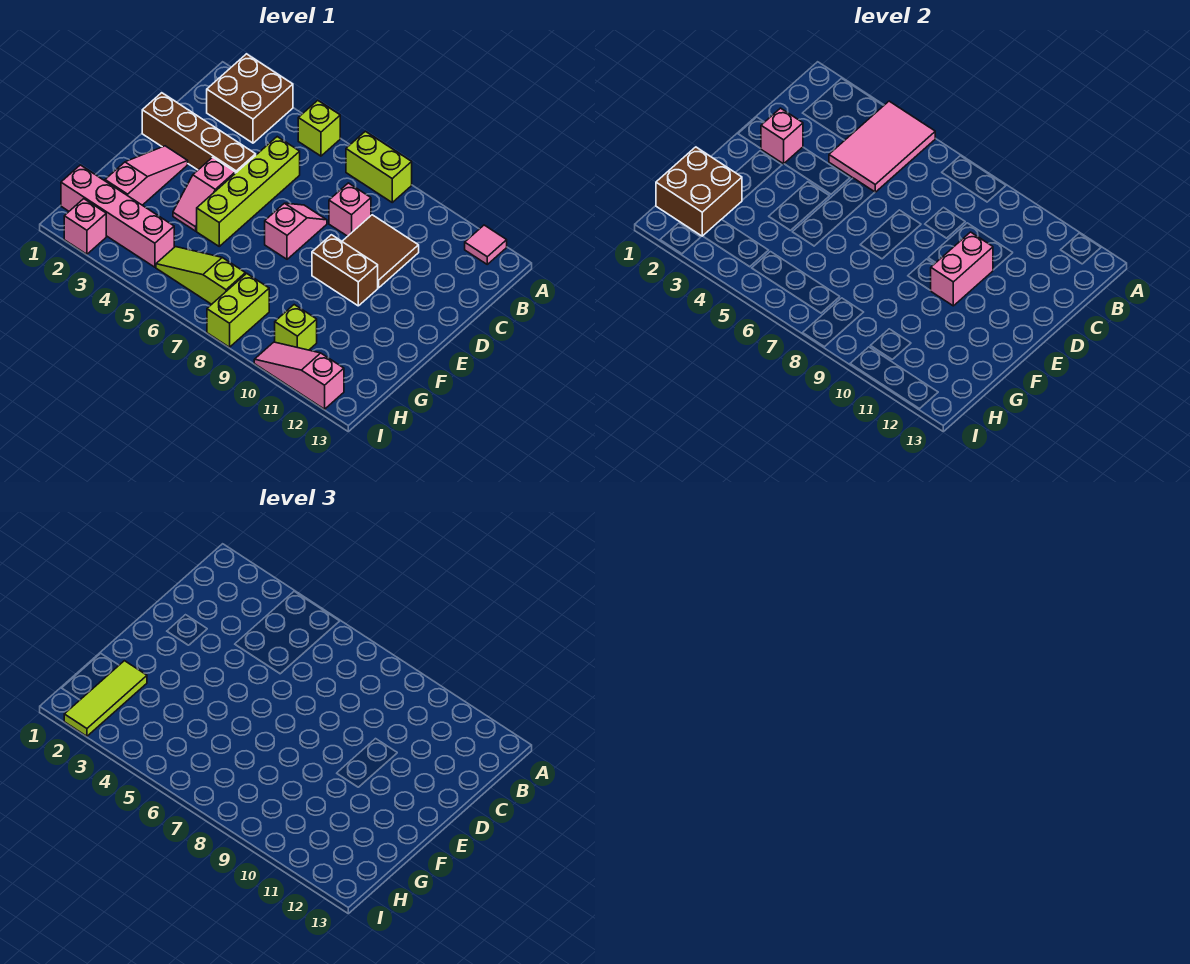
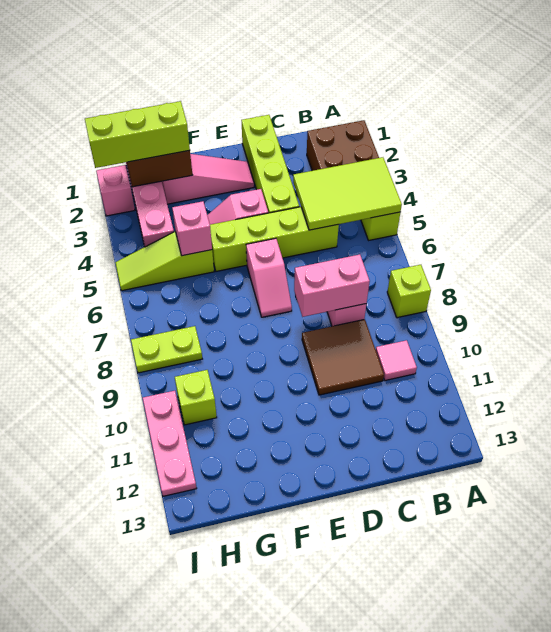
pink tile A4:C5 level 2 -> lime tile A4:C5 level 2
lime brick A7:A8 level 1 -> lime brick A8 level 1
pink tile A12 level 1 -> pink tile B10 level 1
brown brick D1:D4 level 1 -> lime brick D1:D4 level 1
pink brick D2 level 2 -> pink brick G5 level 2
pink slope D7:E7 level 1 top E -> pink slope E6:E7 level 1 top 6
pink brick D10:E10 level 2 -> pink brick C8:D8 level 2
brown brick E9:E10 level 1 -> none
lime tile G2:I2 level 3 -> lime brick G2:I2 level 3
lime slope H5:H7 level 1 top 7 -> lime slope G5:I5 level 1 top G
lime brick H8:I8 level 1 -> lime plate H8:I8 level 1
pink slope I10:I12 level 1 top 12 -> pink plate I10:I12 level 1

